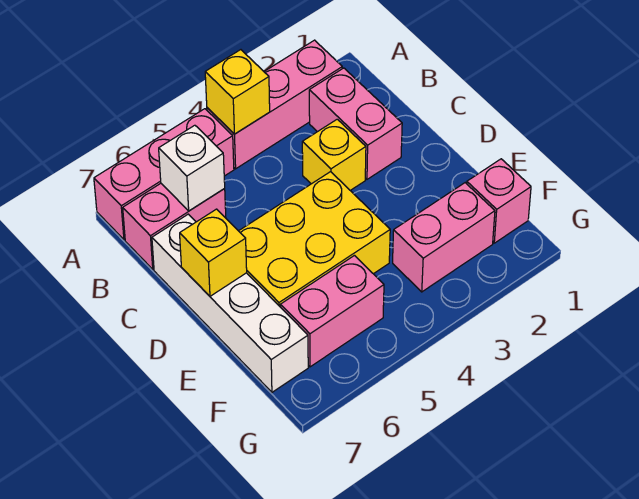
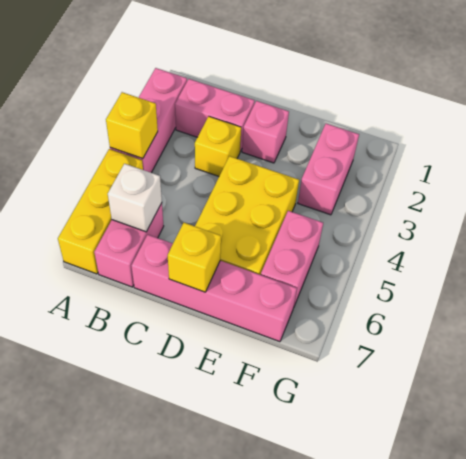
pink brick A5:A7 level 1 -> yellow brick A5:A7 level 1
white brick C7:F7 level 1 -> pink brick C7:F7 level 1
pink brick F1 level 1 -> pink brick D2 level 1

